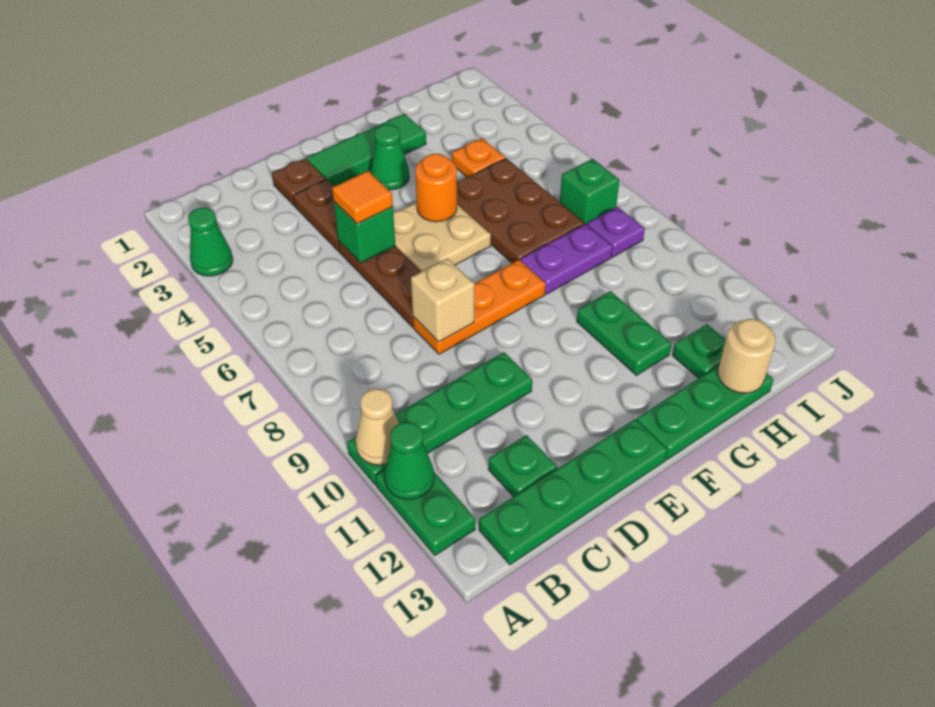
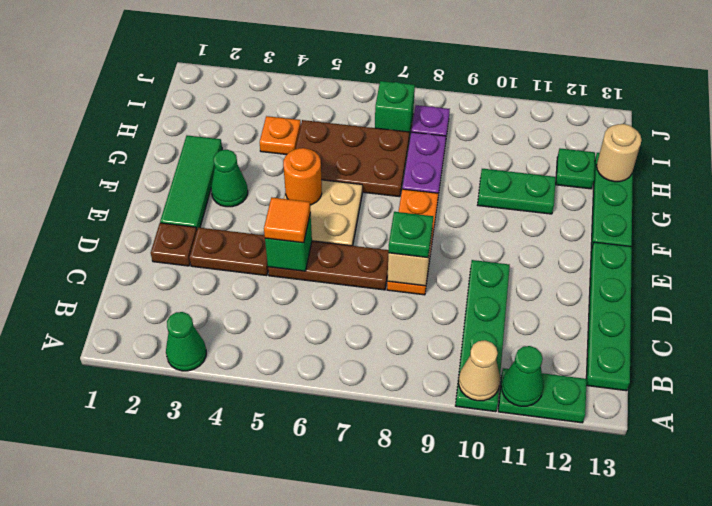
green plate C12 level 1 -> green plate D8 level 3

